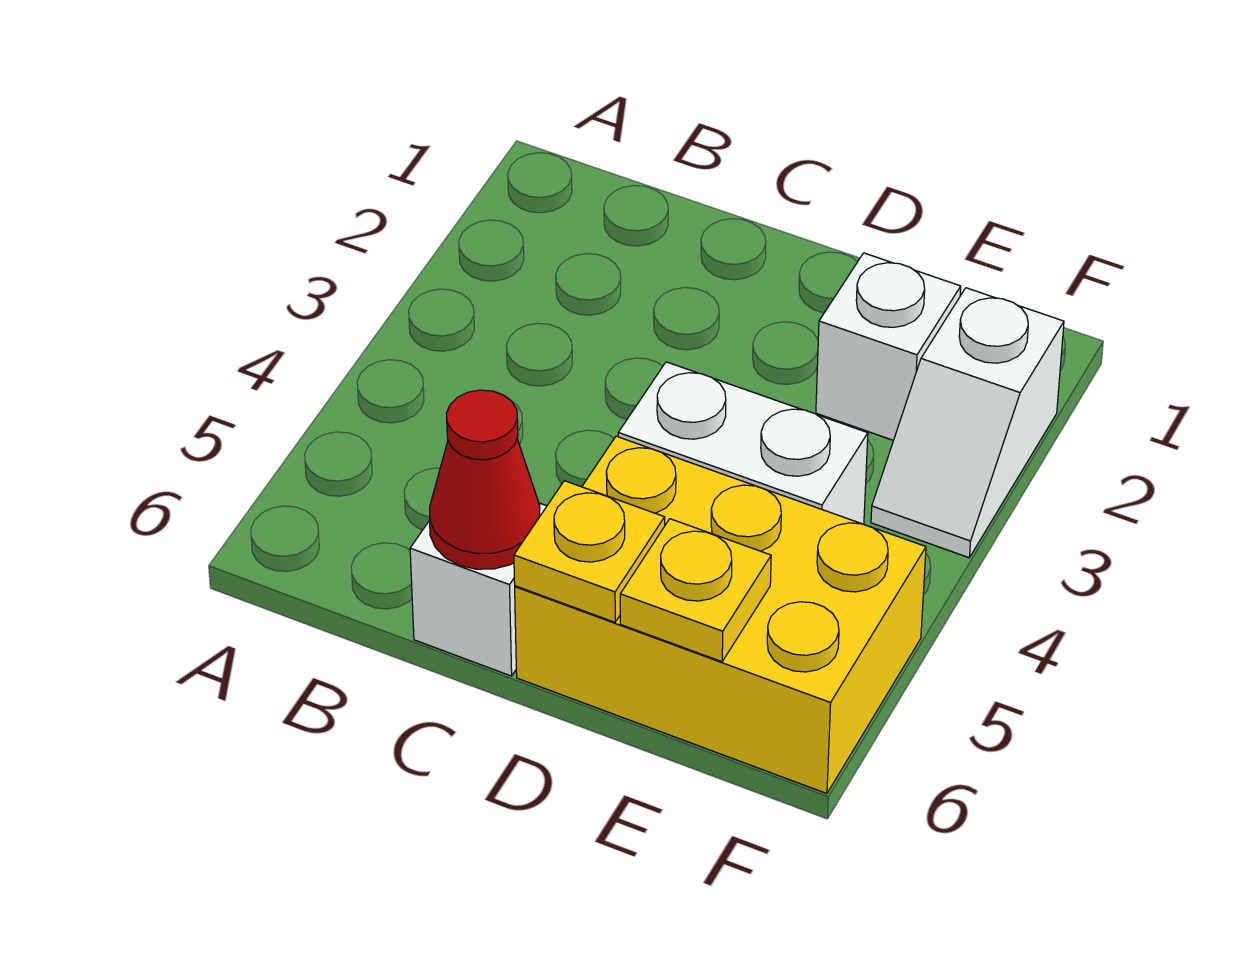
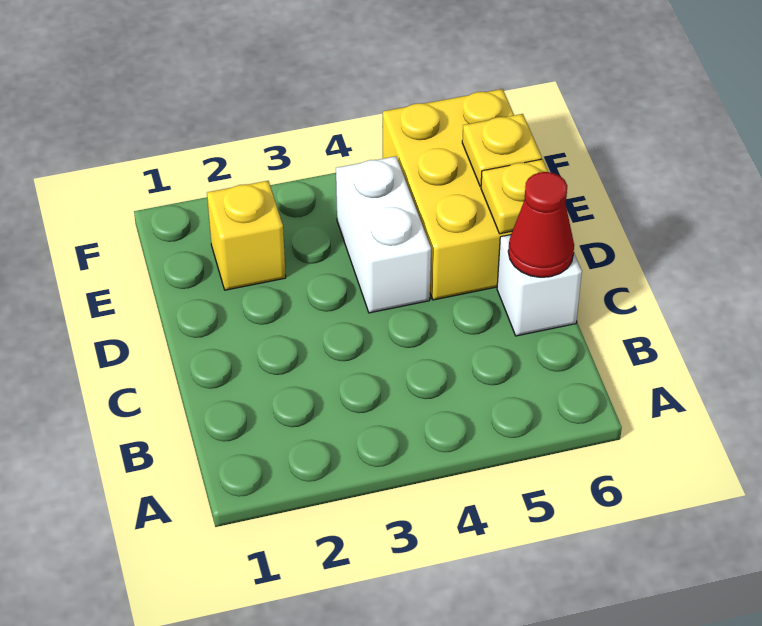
white brick E2 level 1 -> yellow brick E2 level 1
white slope F2:F3 level 1 top 2 -> none

